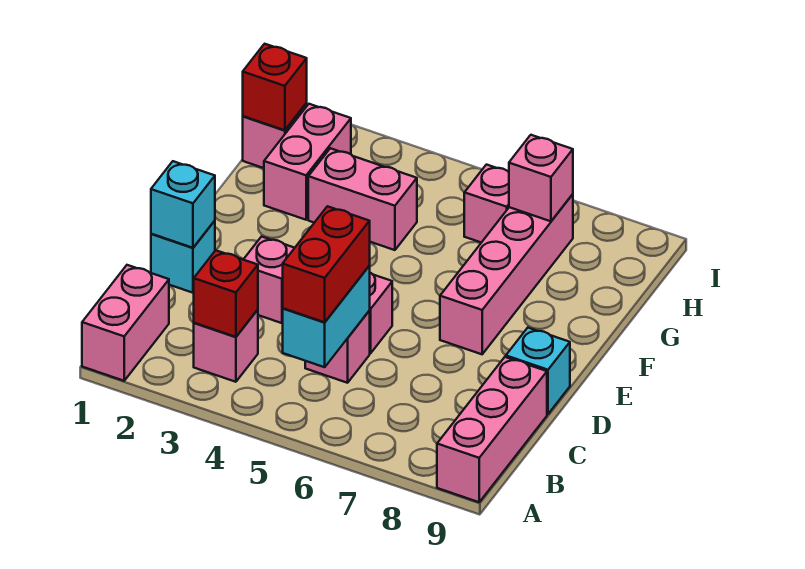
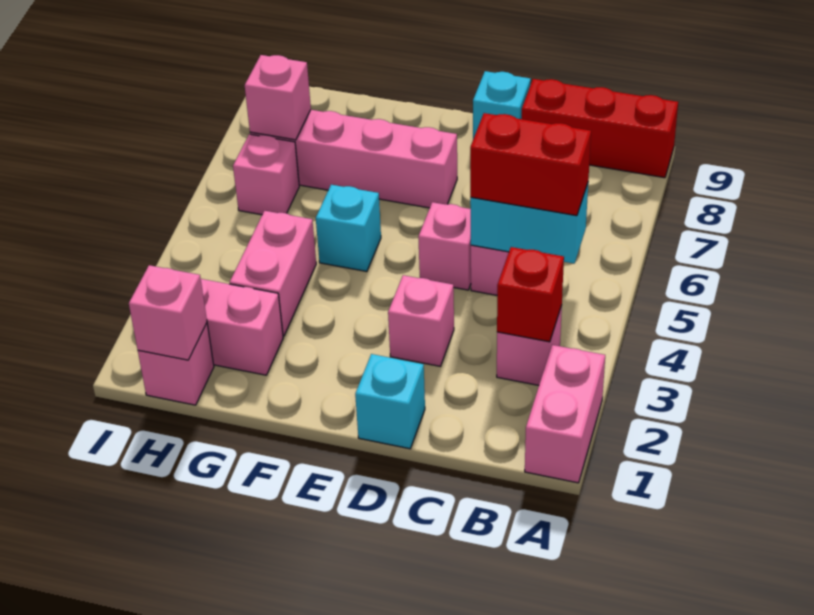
pink brick A1:B1 level 1 -> pink brick A1:A2 level 1
pink brick A9:C9 level 1 -> red brick A9:C9 level 1
cyan brick D1 level 2 -> cyan brick F5 level 1
red brick H1 level 2 -> pink brick H1 level 2

